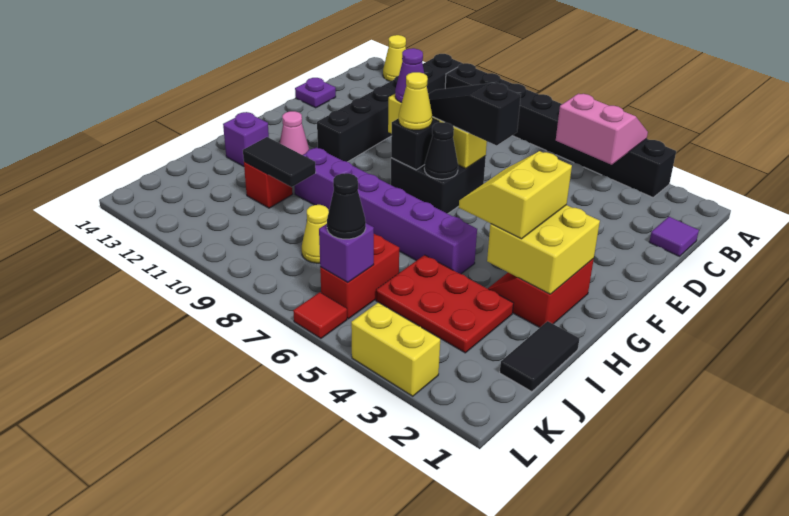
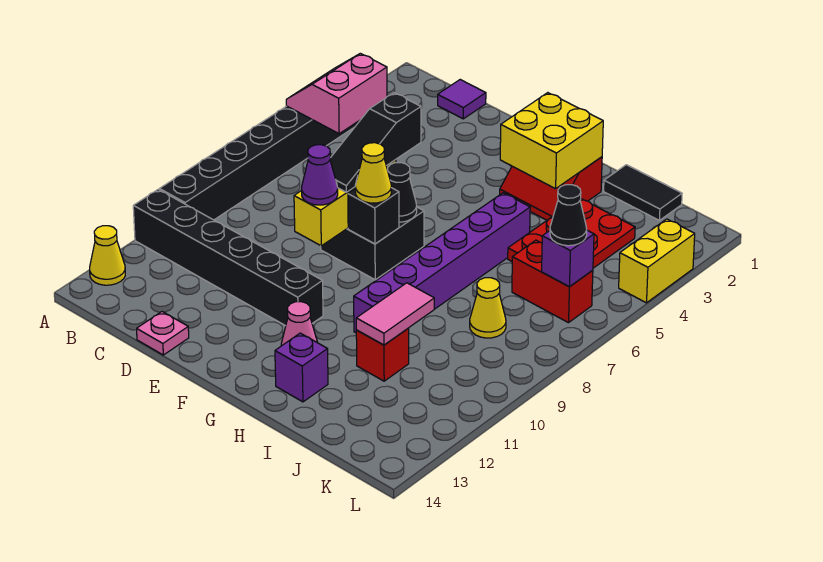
purple plate D14 level 1 -> pink plate D14 level 1
yellow slope G3:H4 level 3 top 3 -> none
black tile I10:I11 level 2 -> pink tile I10:I11 level 2
red tile L6 level 1 -> none

